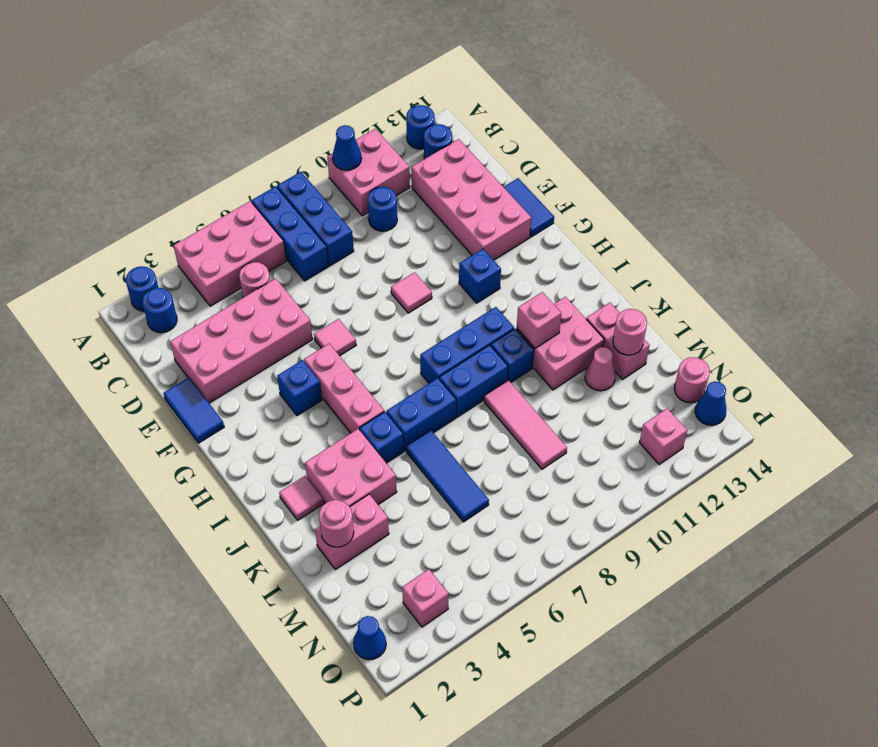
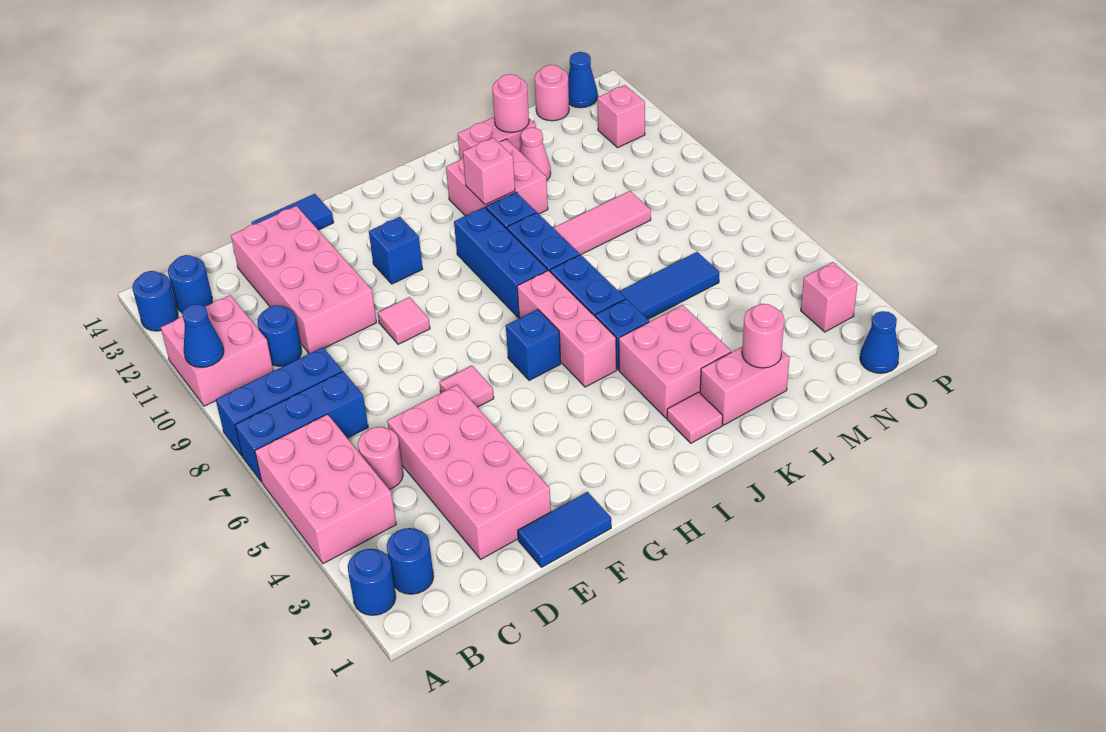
pink brick C12:F13 level 1 -> pink brick D10:E13 level 1
blue brick G4 level 1 -> blue brick H6 level 1
pink brick G5:I5 level 1 -> pink brick I5:I7 level 1
pink brick L2:L3 level 1 -> pink brick K2:L2 level 1

